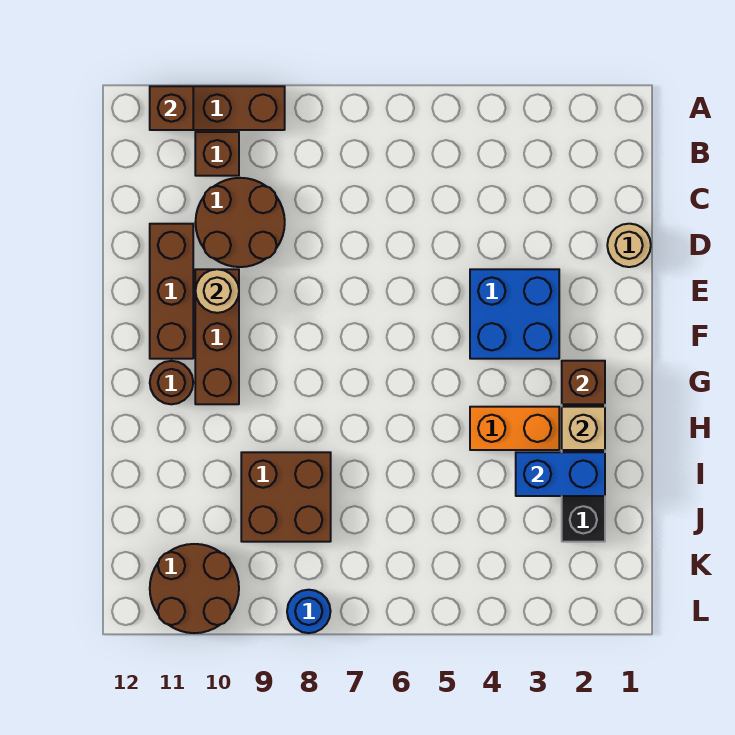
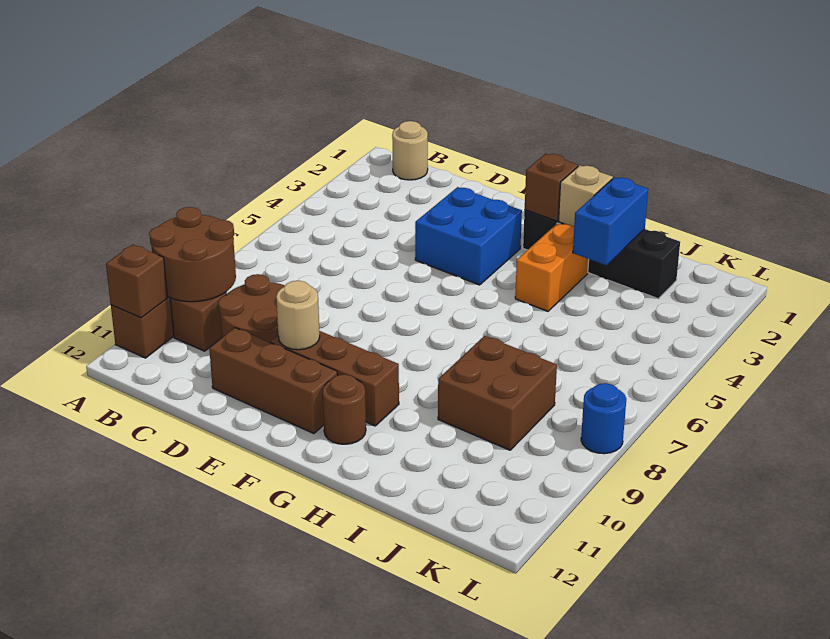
tan round brick D1 level 1 -> tan round brick B1 level 1
brown round brick K10:L11 level 1 -> brown round brick A9:B10 level 2

